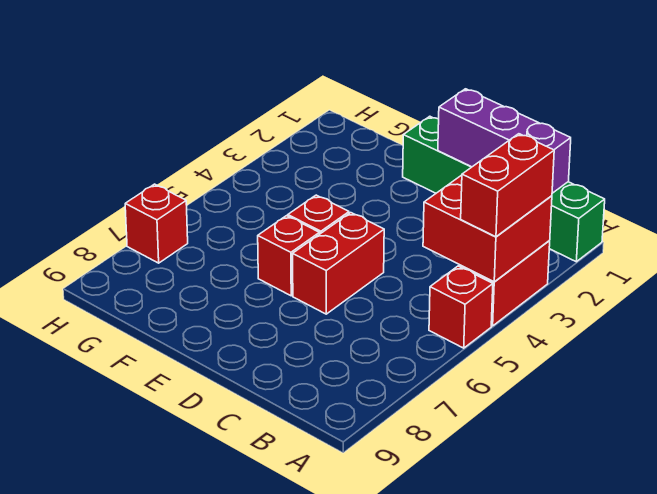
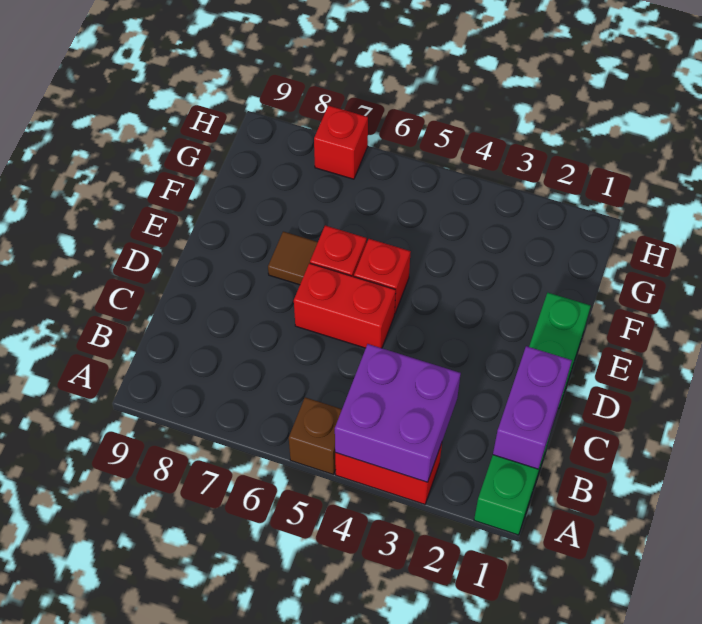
red brick A3:B4 level 2 -> purple brick A3:B4 level 2
red brick A3:A4 level 3 -> none
red brick A5 level 1 -> brown brick A5 level 1
purple brick B1:D1 level 2 -> purple brick B1:C1 level 2
none -> brown tile E7 level 1

